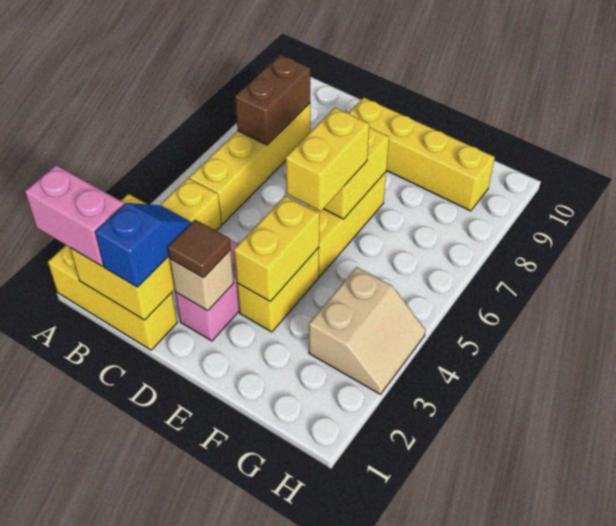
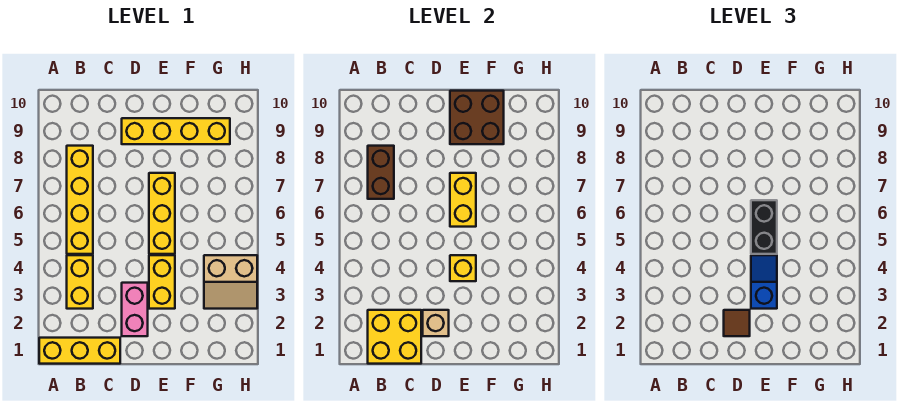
pink brick A1:B1 level 3 -> none
blue slope C1:C2 level 3 top 1 -> blue slope E3:E4 level 3 top 3
yellow brick E3:E4 level 2 -> yellow brick E4 level 2
yellow brick E5:E6 level 3 -> black brick E5:E6 level 3
none -> brown brick E9:F10 level 2
tan slope G3:H4 level 1 top G -> tan slope G3:H4 level 1 top 4

